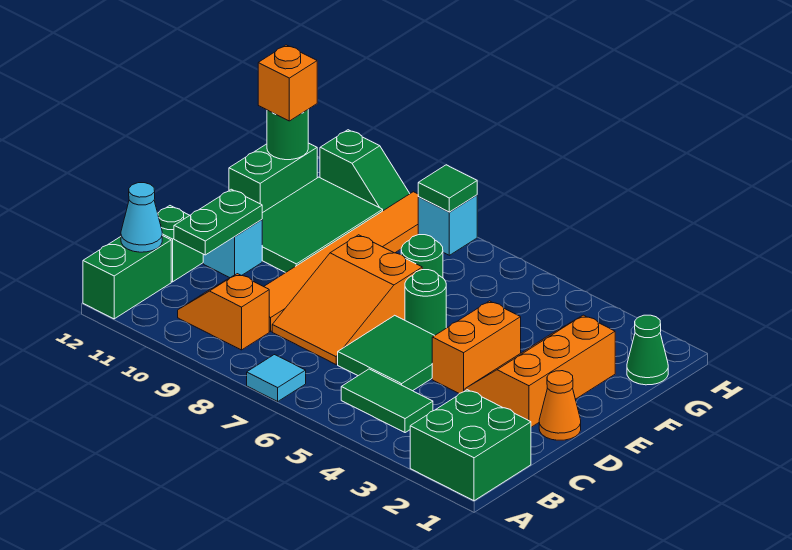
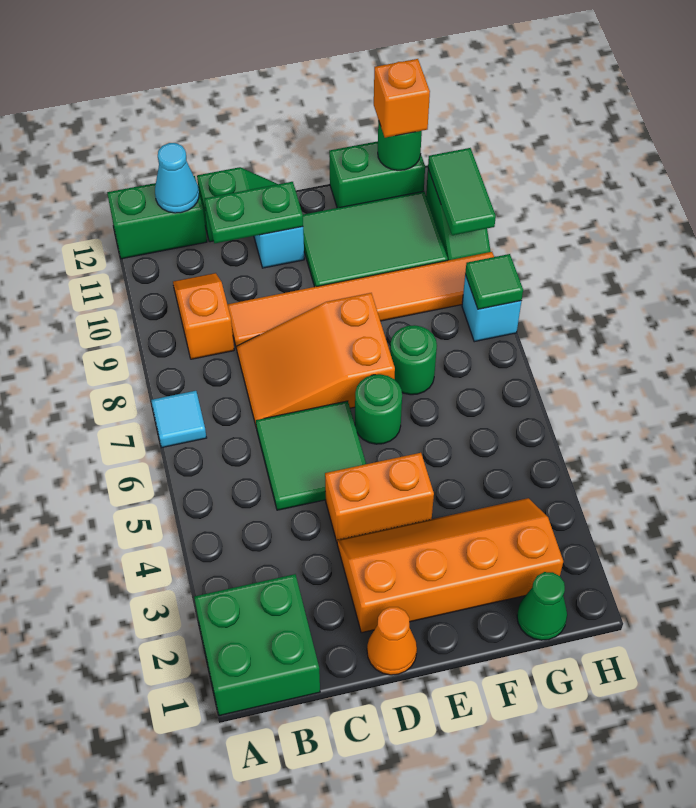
green tile B4:B5 level 1 -> green tile H10:H11 level 2
orange slope D2:F3 level 1 top 2 -> orange slope D2:G3 level 1 top 2

